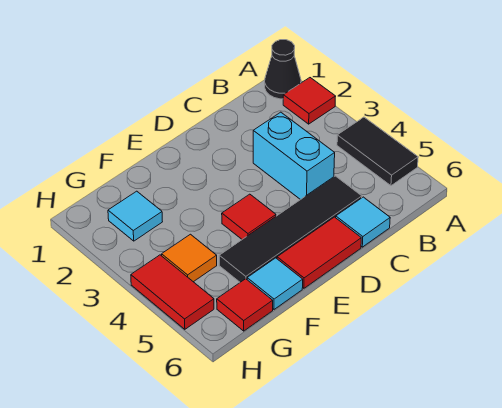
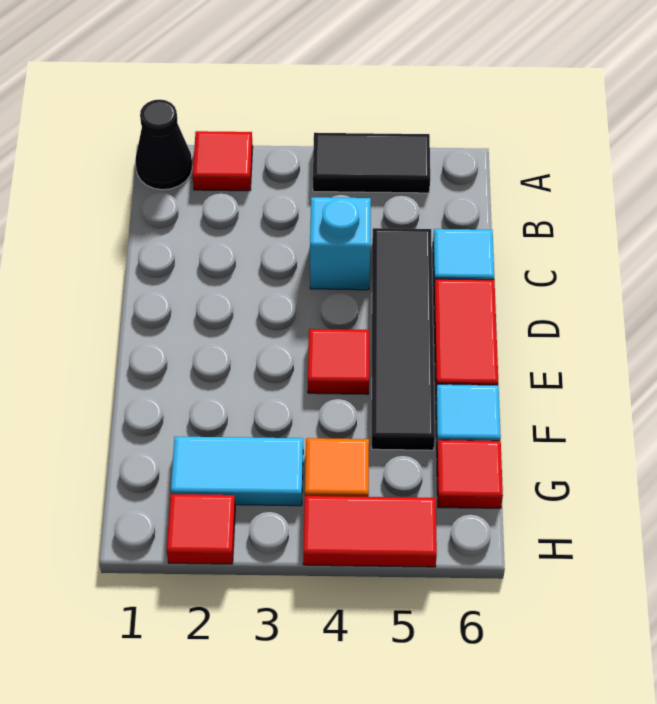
cyan brick C3:C4 level 1 -> cyan brick C4 level 1
cyan tile G2 level 1 -> cyan tile G2:G3 level 1
none -> red tile H2 level 1

